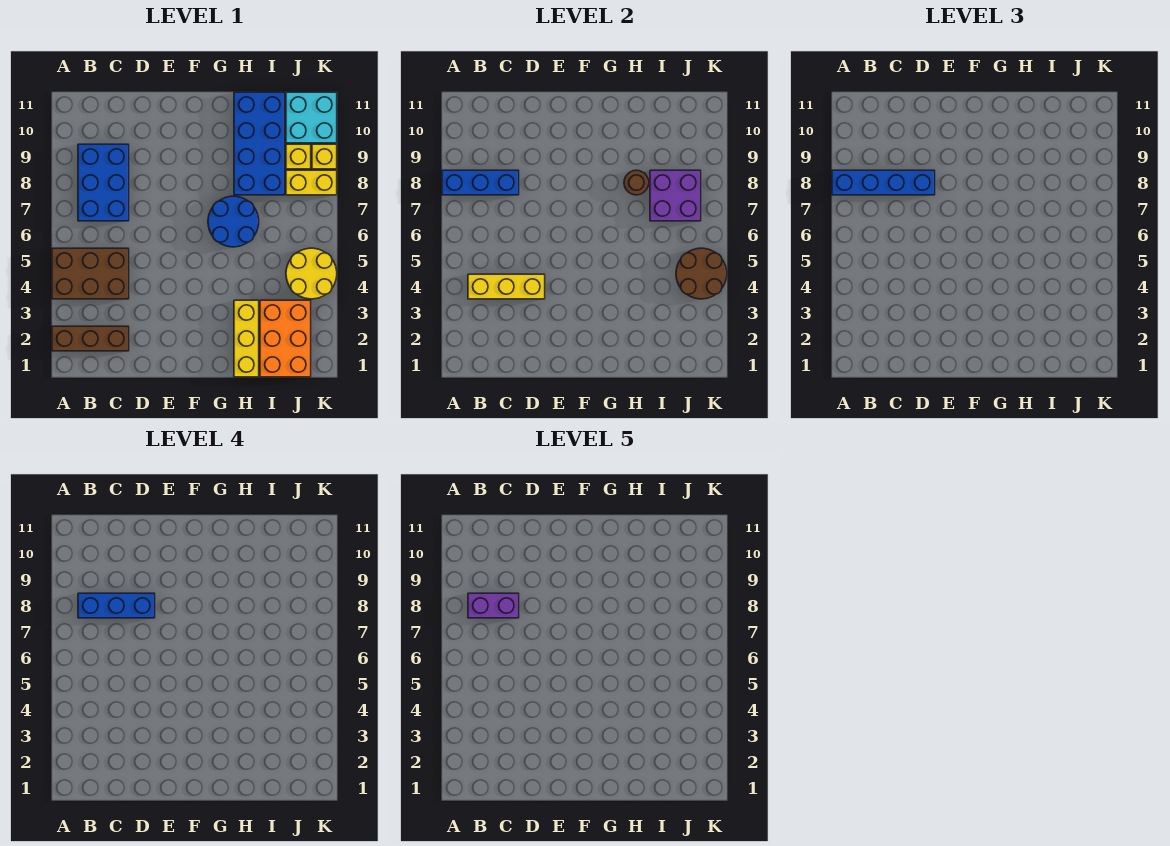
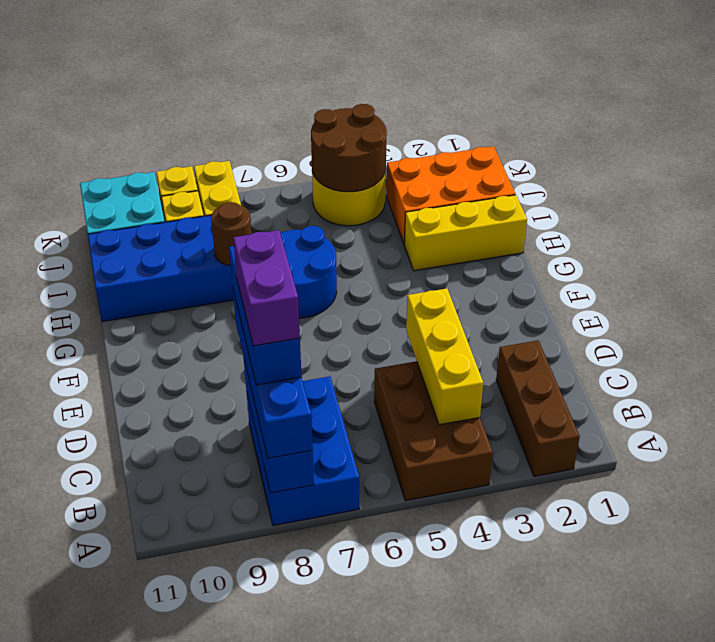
blue brick B7:C9 level 1 -> blue brick A7:C8 level 1
purple brick I7:J8 level 2 -> none

